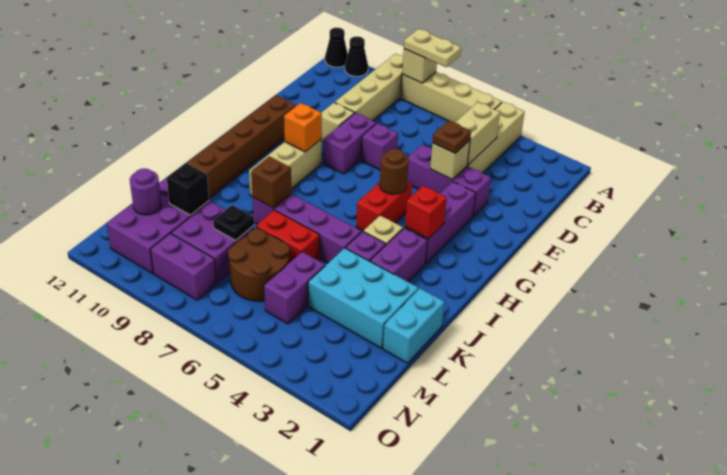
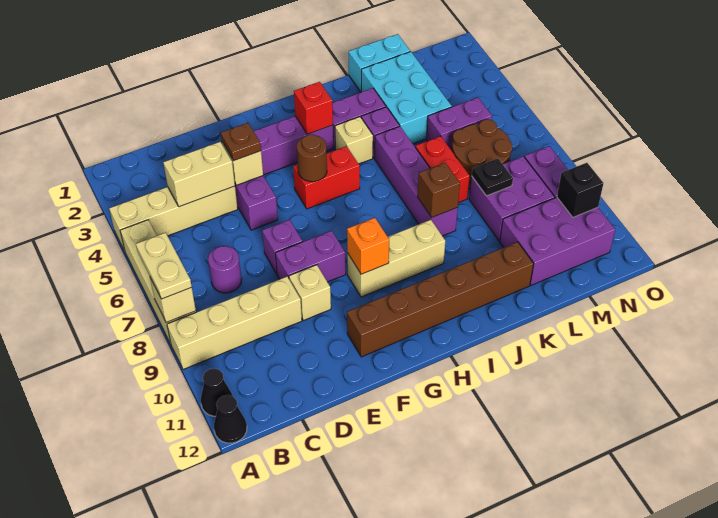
black brick L10 level 2 -> black brick N10 level 2
purple round brick M11 level 2 -> purple round brick C7 level 1

